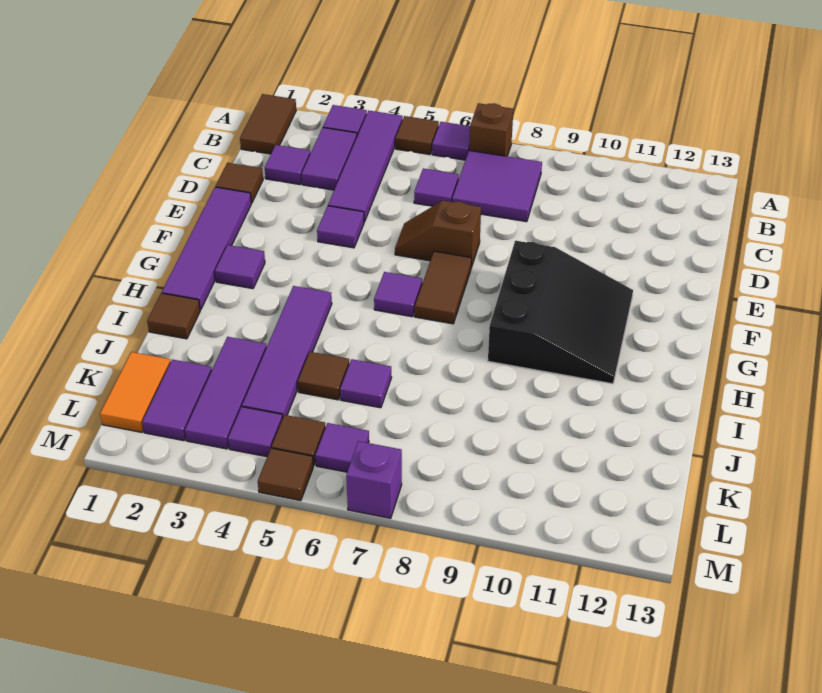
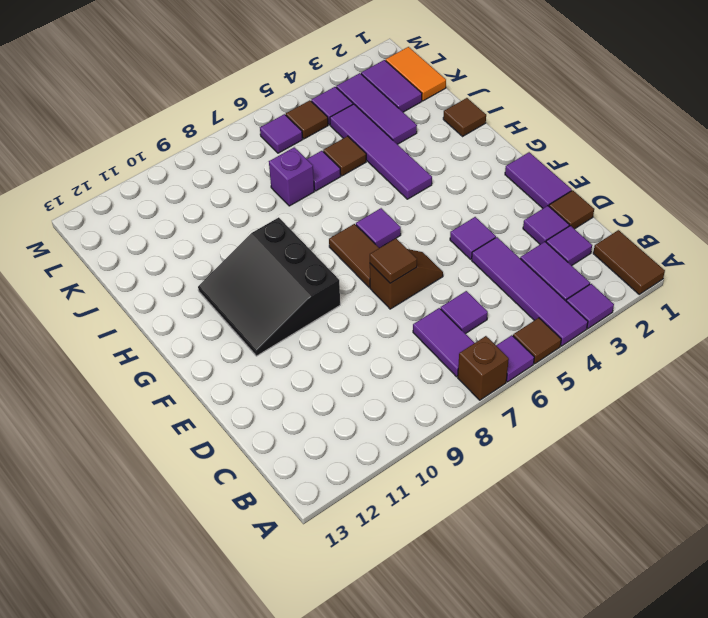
purple tile B7:C8 level 1 -> purple tile B7:C7 level 1
purple tile E1:H1 level 1 -> purple tile E1:F1 level 1
purple tile G2 level 1 -> purple tile D2 level 1
brown tile M5 level 1 -> brown tile E7 level 2
purple brick M7 level 1 -> purple brick J7 level 1

